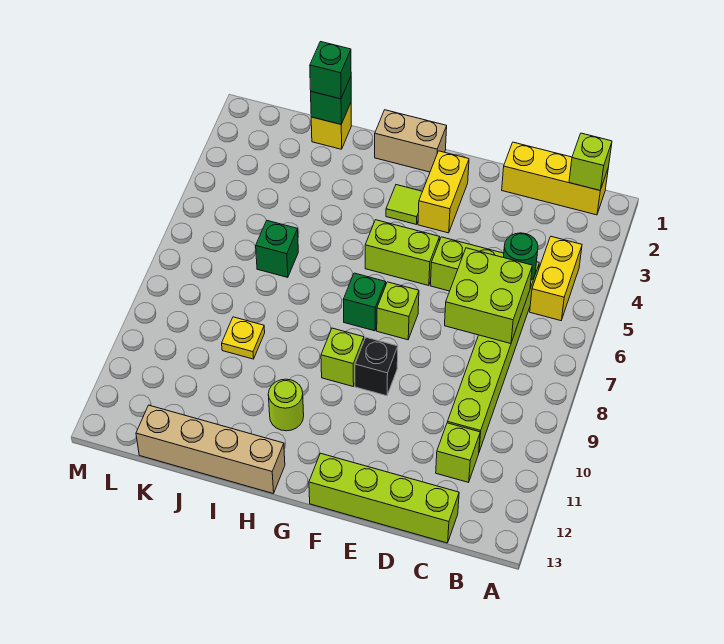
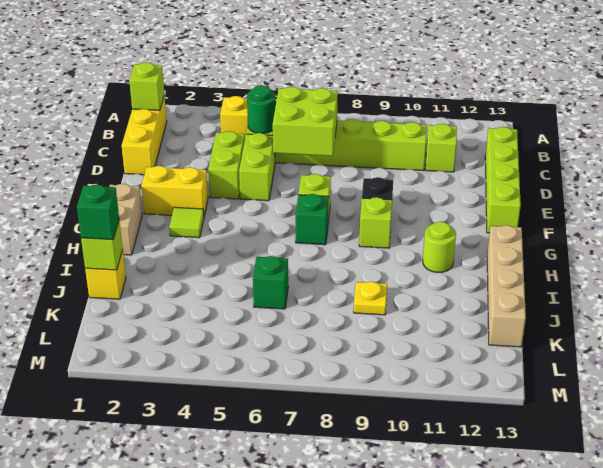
lime brick F5:G5 level 1 -> lime brick D4:E4 level 1
green brick J1 level 2 -> lime brick J1 level 2

